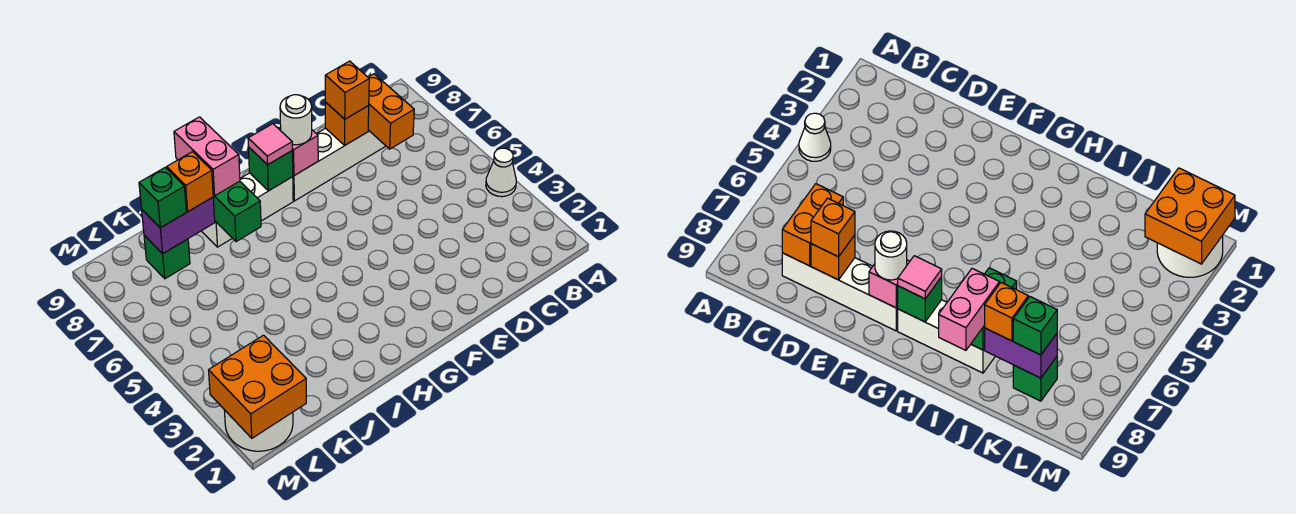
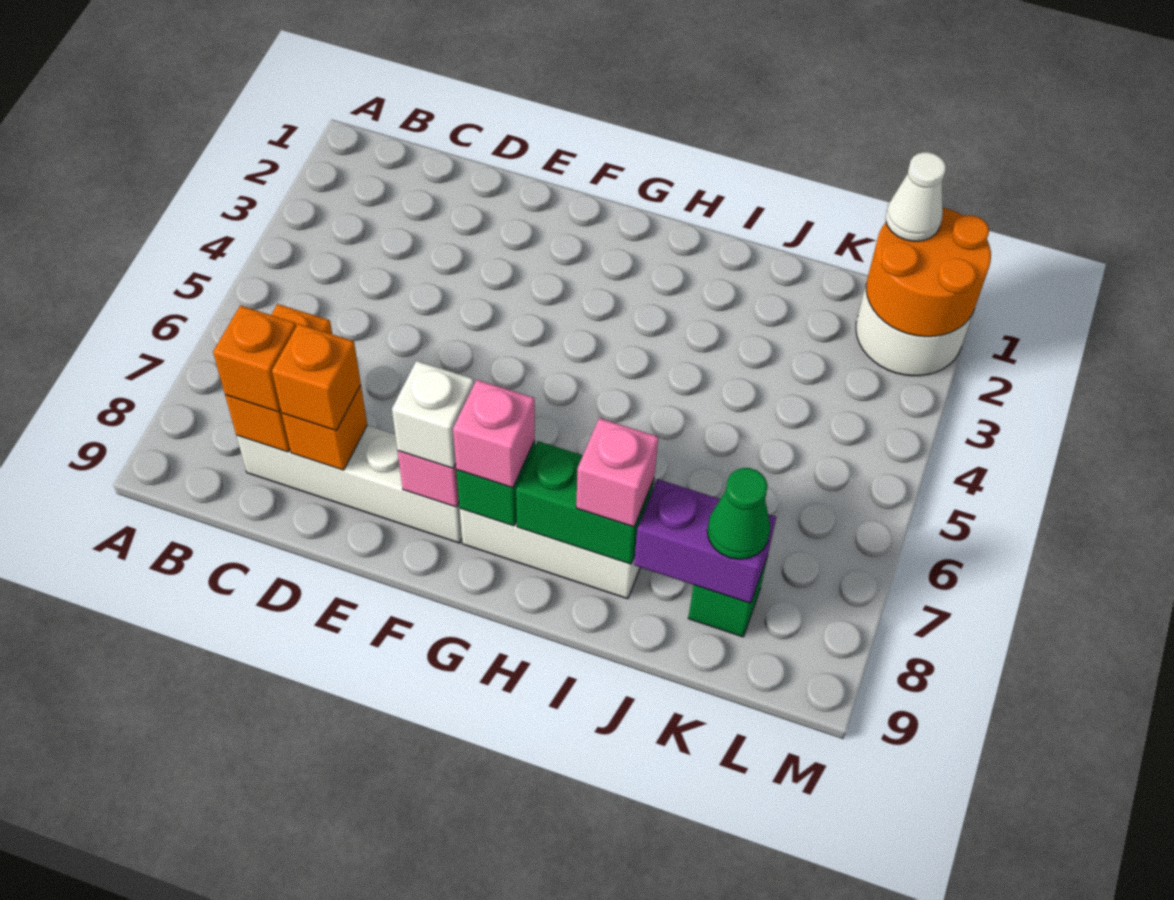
white cone A4 level 1 -> white cone L1 level 3
white round brick F8 level 3 -> white brick F8 level 3
pink tile G8 level 3 -> pink brick G8 level 3
green brick I7:I8 level 2 -> green brick H8:I8 level 2
pink brick I8:I9 level 3 -> pink brick I8 level 3
orange brick J8 level 3 -> orange brick C8 level 3
green brick K8 level 3 -> green cone K8 level 3
orange brick L1:M2 level 2 -> orange round brick L1:M2 level 2

